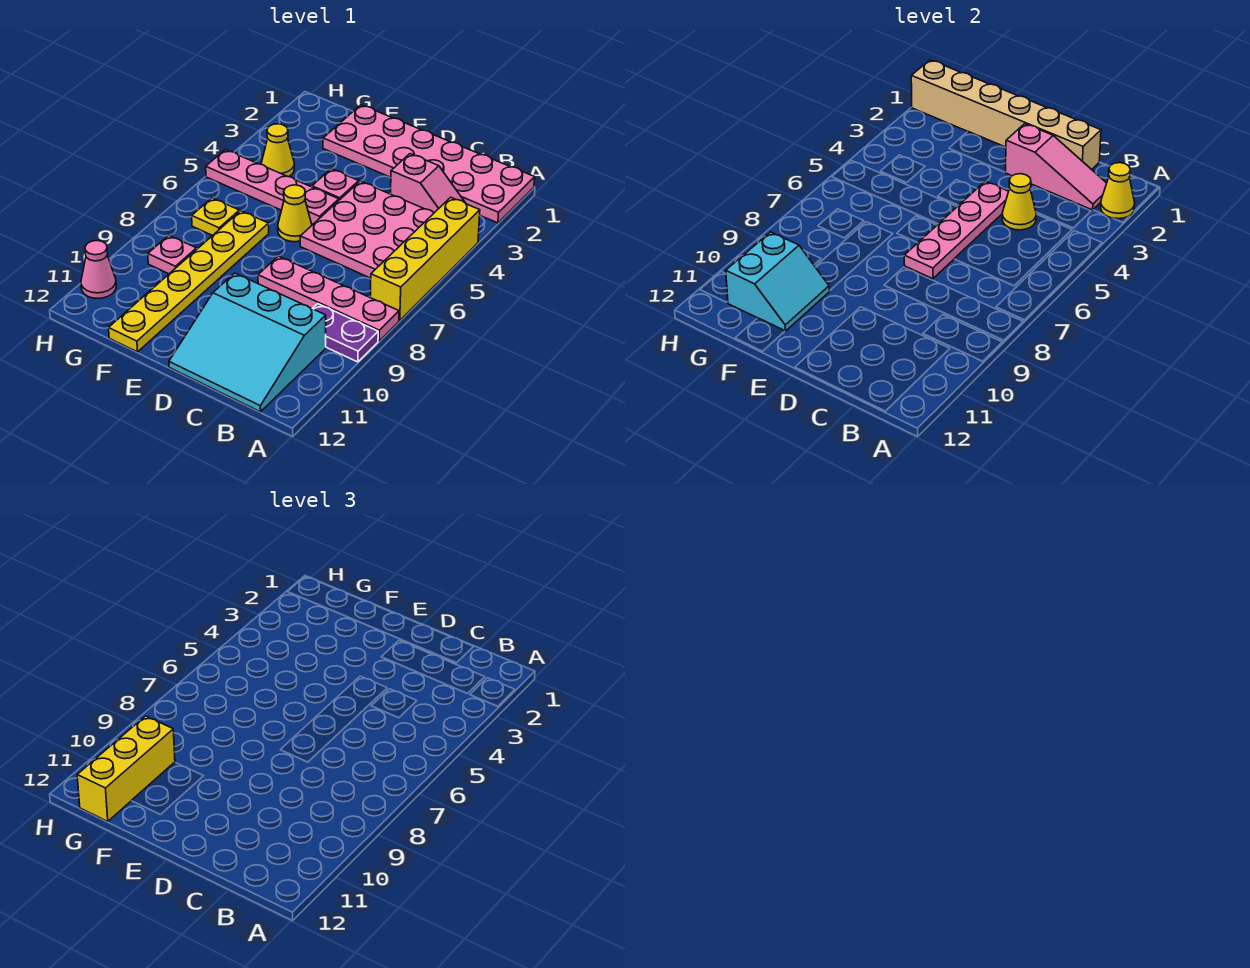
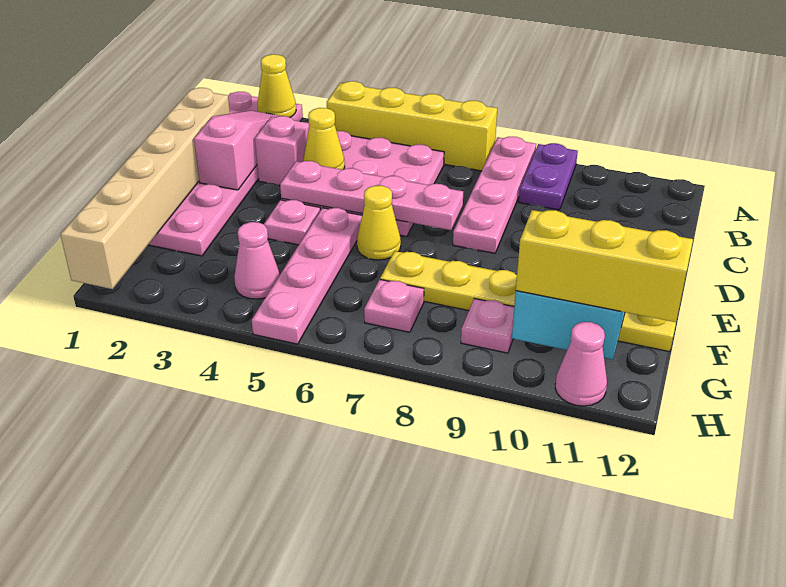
cyan slope B10:D12 level 1 top 10 -> none
yellow cone G4 level 1 -> pink cone G4 level 1
yellow plate G7 level 1 -> pink plate G7 level 1

